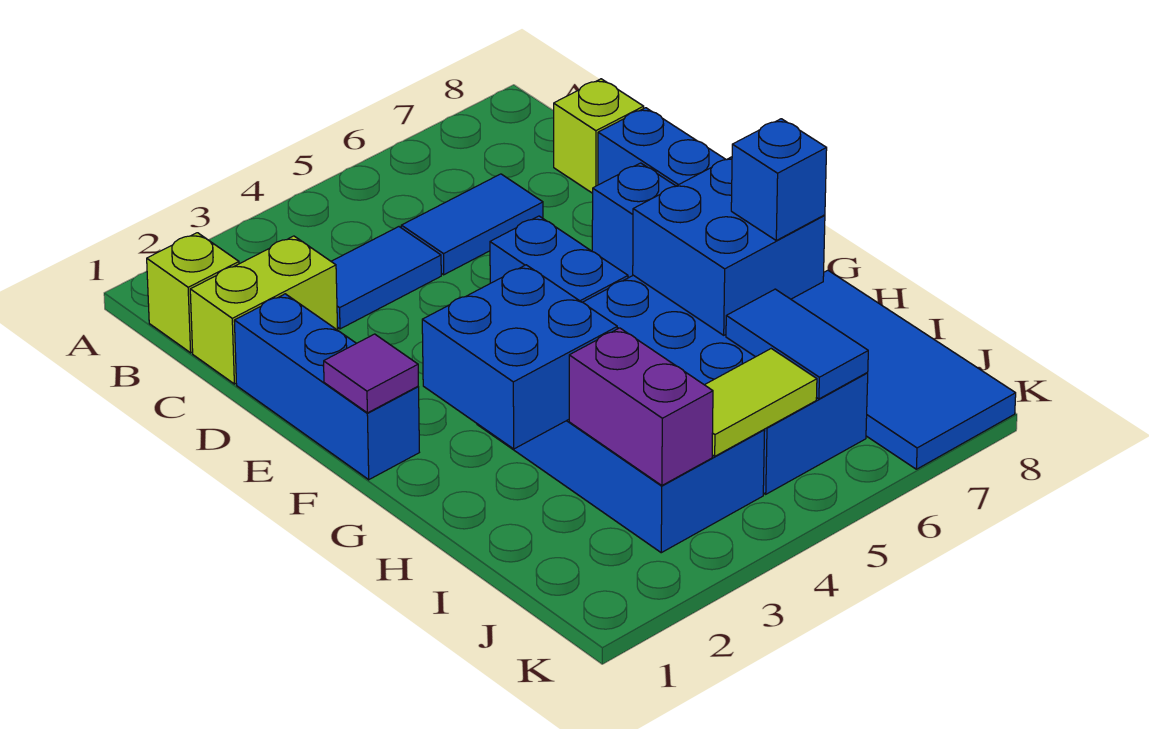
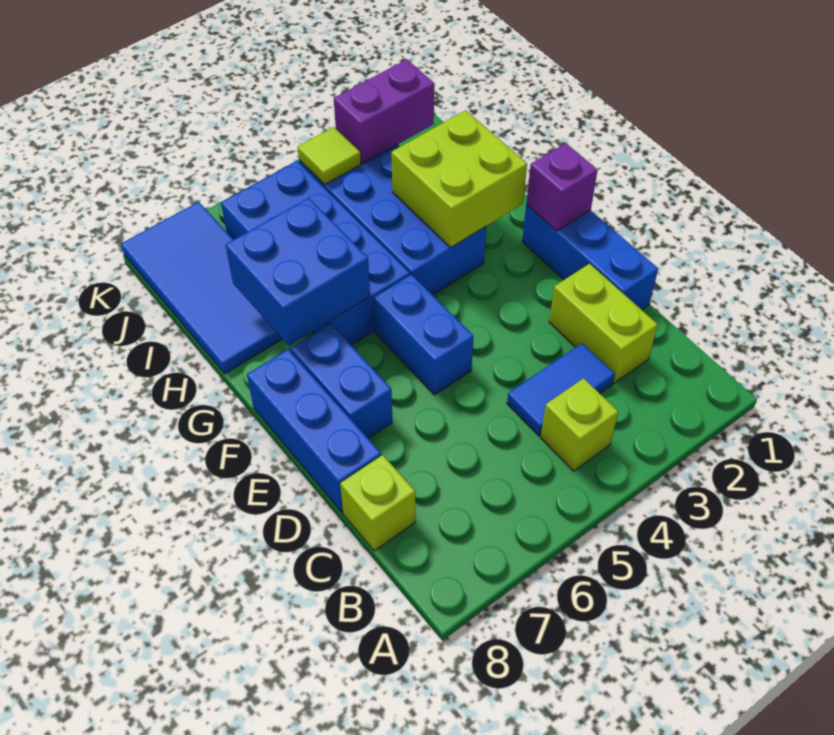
lime brick B1 level 1 -> lime brick B4 level 1
lime brick C1:C2 level 1 -> lime brick C2:D2 level 1
blue tile C5:C6 level 1 -> none
purple tile F1 level 2 -> purple brick F1 level 2
blue brick G2:H3 level 2 -> lime brick G2:H3 level 2
blue brick H7 level 3 -> none
purple brick I3:J3 level 2 -> purple brick J2:J3 level 2
blue tile I6:J6 level 2 -> none
lime tile J4:J5 level 2 -> lime tile J4 level 2

